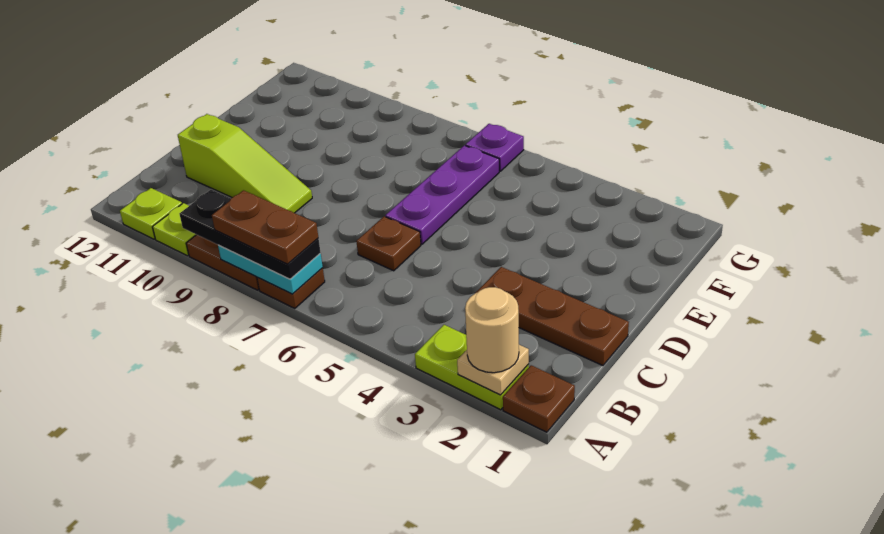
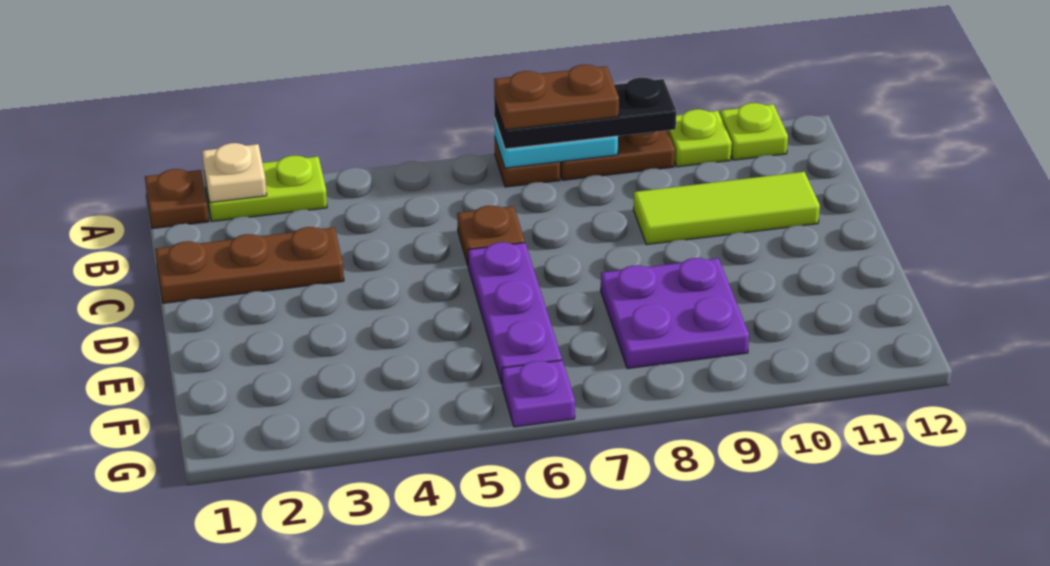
tan round brick A2 level 3 -> none
lime slope C9:C11 level 1 top 11 -> lime tile C9:C11 level 1
none -> purple plate E8:F9 level 1

